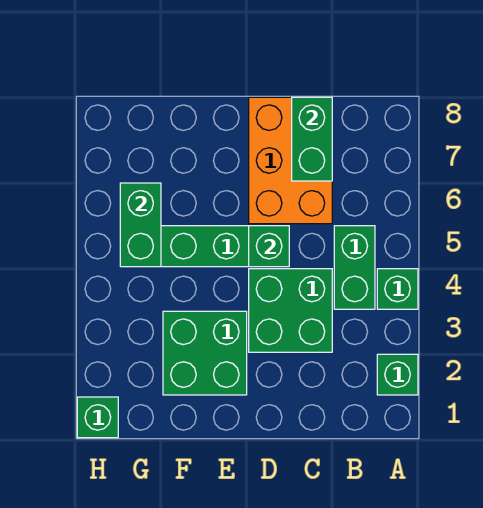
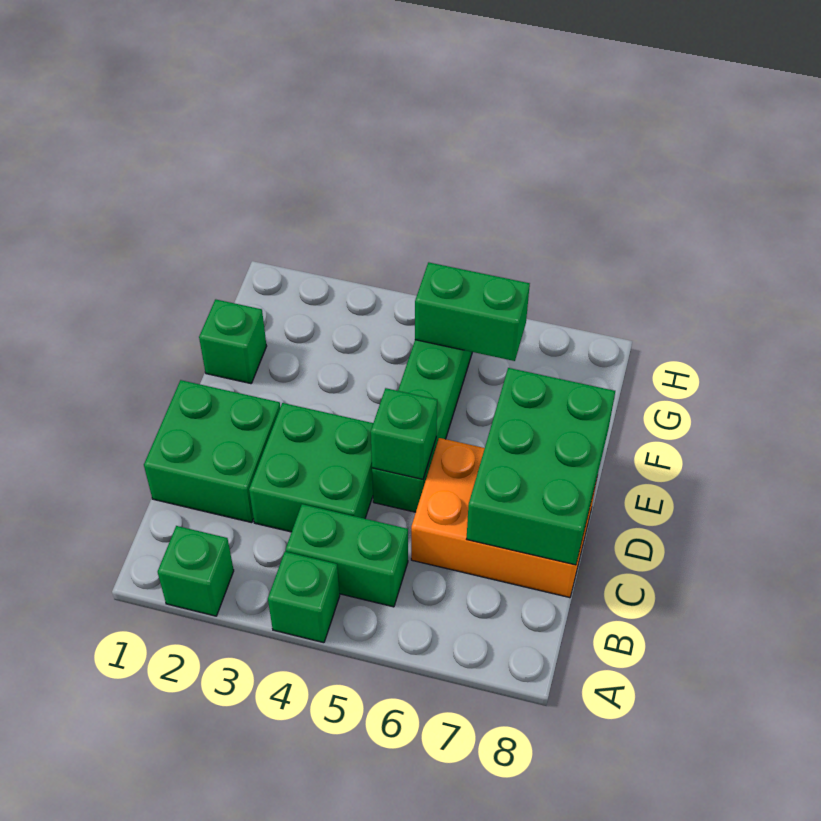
green brick C7:C8 level 2 -> green brick C7:E8 level 2
green brick E2:F3 level 1 -> green brick C1:D2 level 1
green brick H1 level 1 -> green brick F1 level 1

